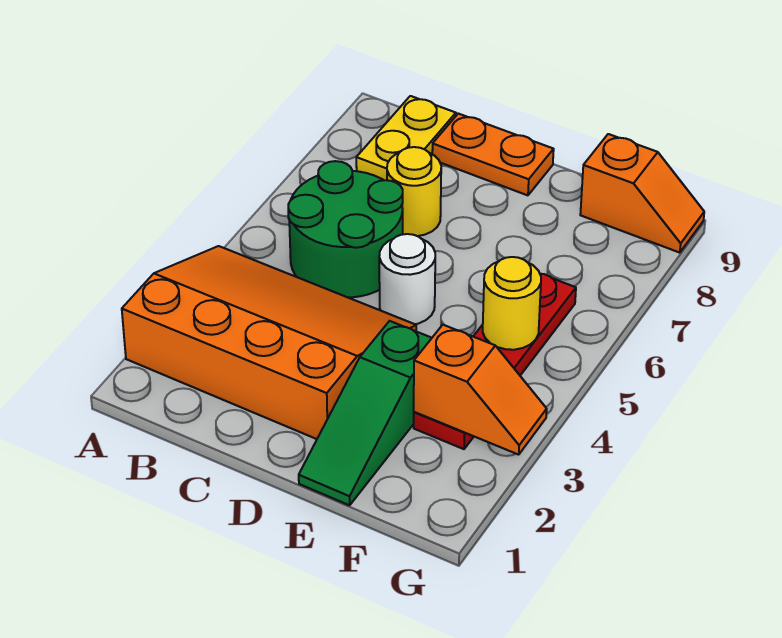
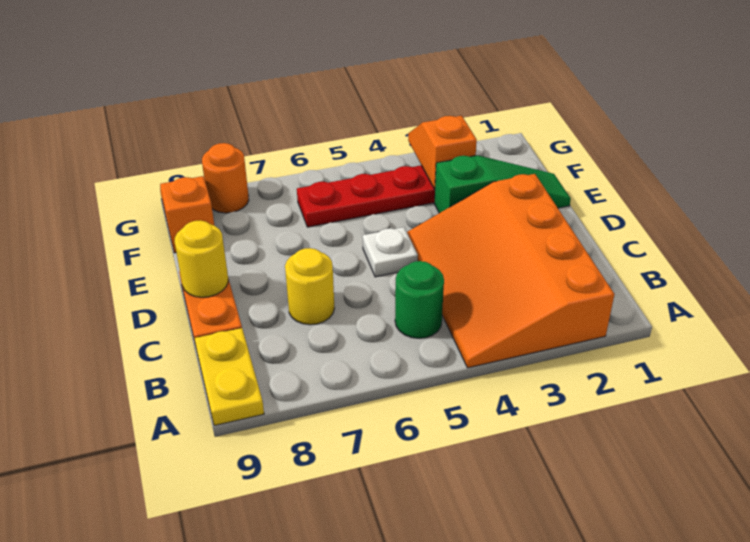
green round brick B5:C6 level 1 -> green round brick B5 level 1
yellow plate B8:B9 level 1 -> yellow plate A9:B9 level 1
white round brick D5 level 1 -> white plate D5 level 1
yellow round brick F5 level 2 -> yellow round brick D9 level 2
none -> orange round brick G8 level 1

